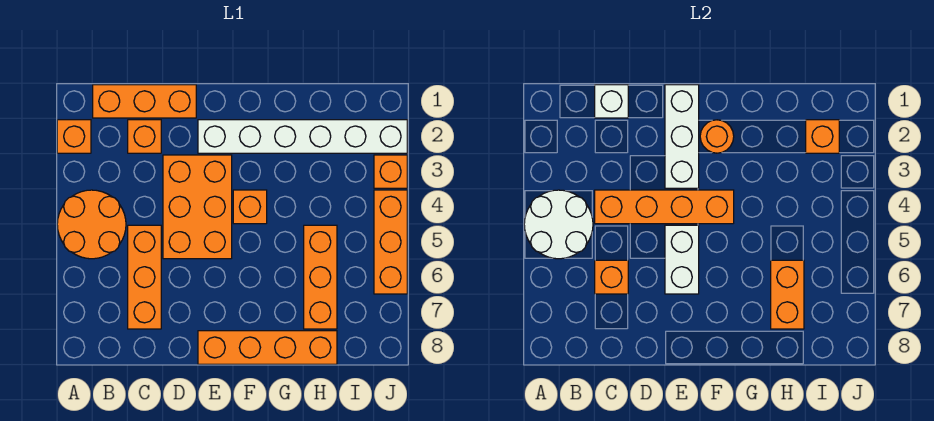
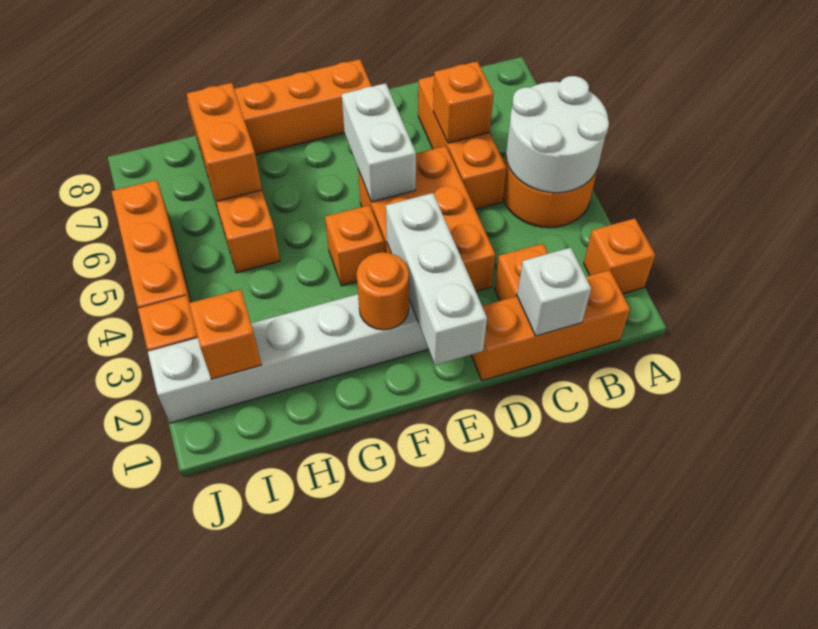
orange brick C4:F4 level 2 -> none

